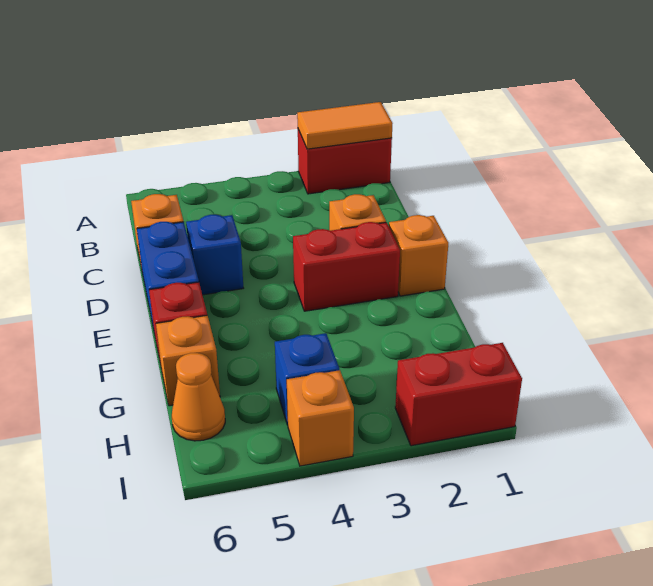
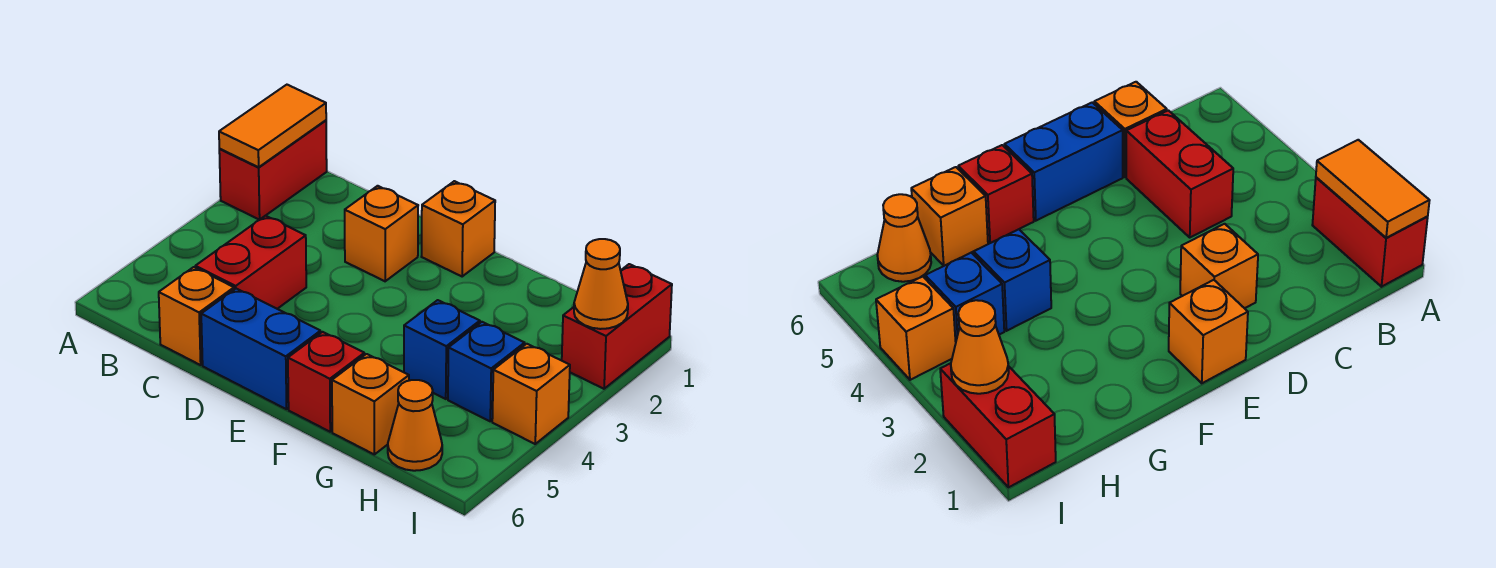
blue brick D5 level 1 -> blue brick G4 level 1
red brick E2:E3 level 1 -> red brick C4:C5 level 1
none -> orange cone I2 level 2

